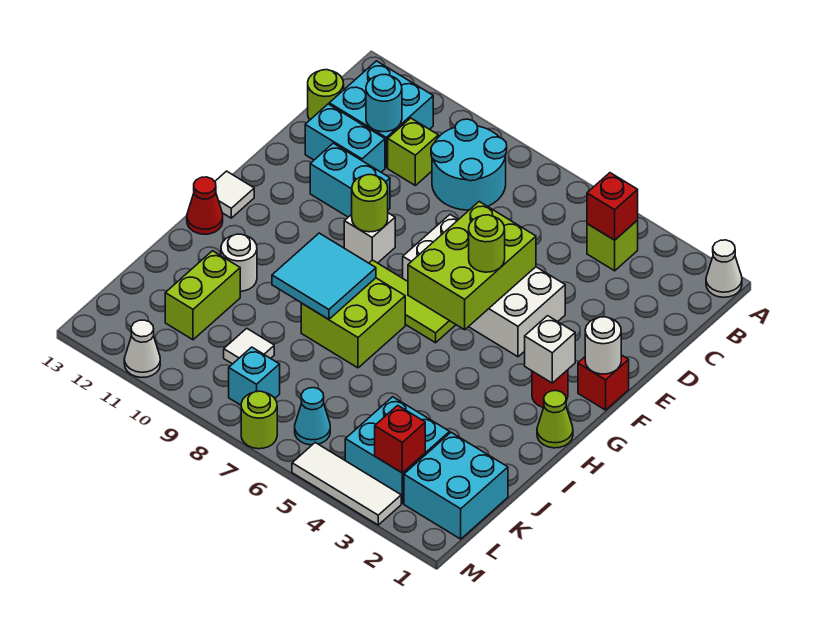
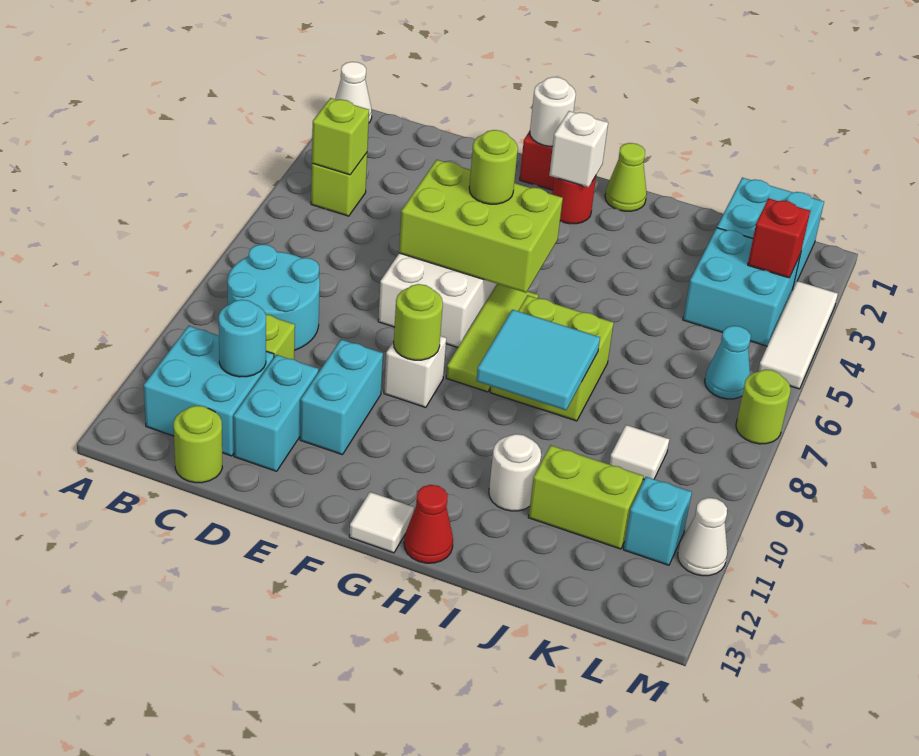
red brick B4 level 2 -> lime brick B4 level 2
cyan brick L8 level 1 -> cyan brick L11 level 1

